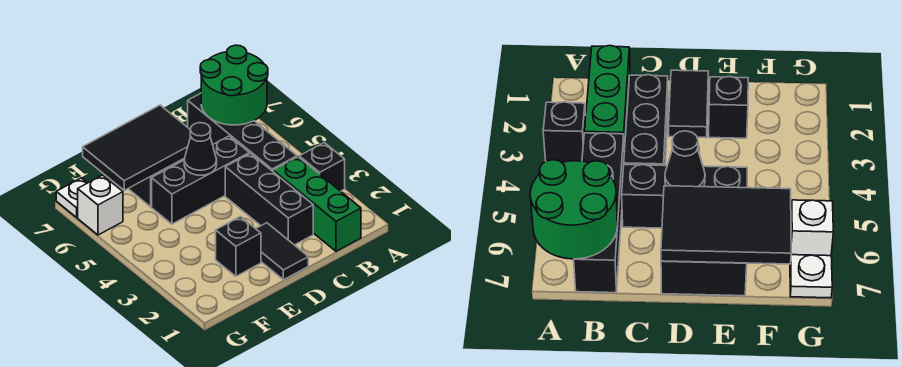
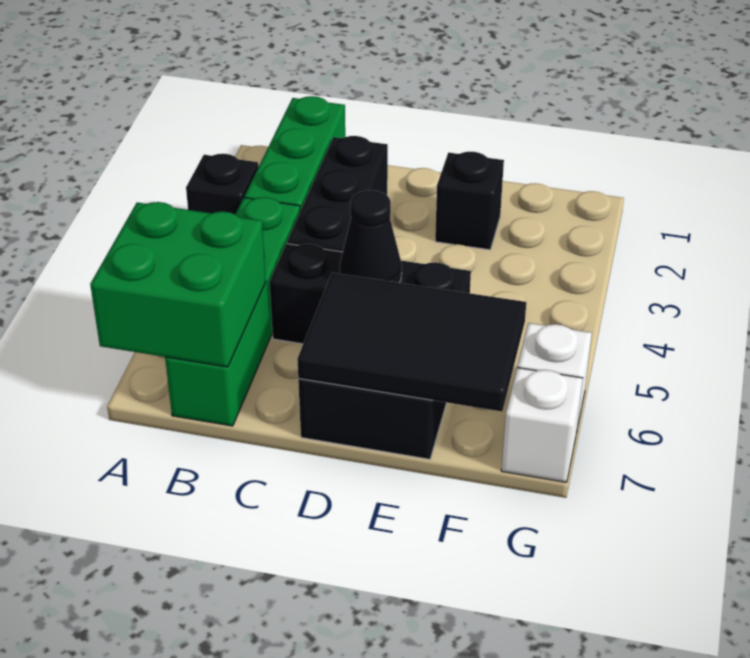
green round brick A6:B7 level 2 -> green brick A6:B7 level 2
black brick B4:B7 level 1 -> green brick B4:B7 level 1
black tile D1:D2 level 1 -> none
white plate G7 level 1 -> white brick G7 level 1

